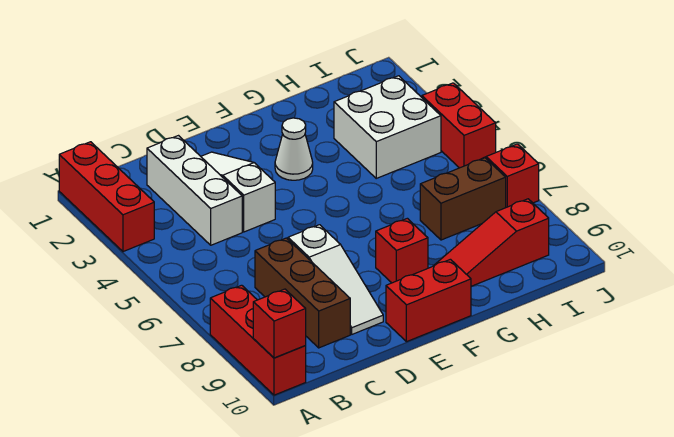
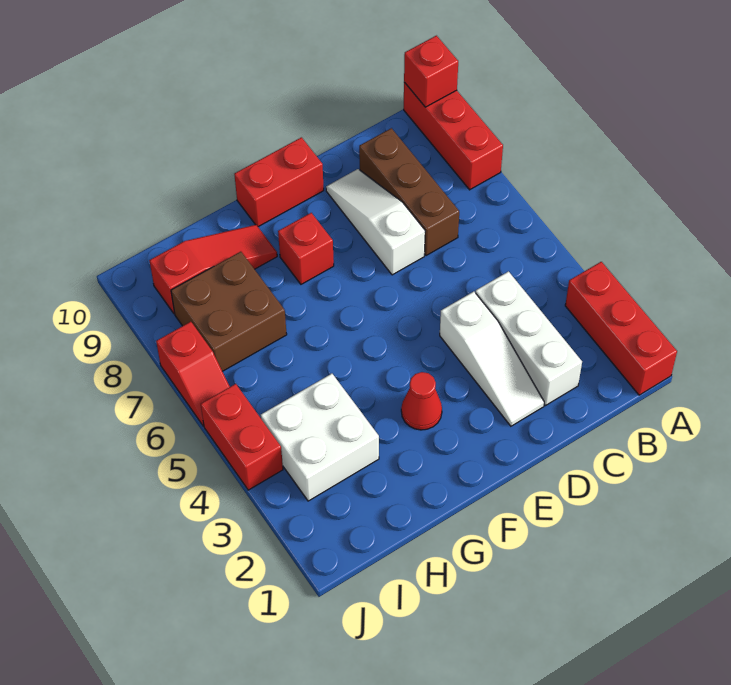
white cone F3 level 1 -> red cone F3 level 1
brown brick H7:I7 level 1 -> brown brick H7:I8 level 1

